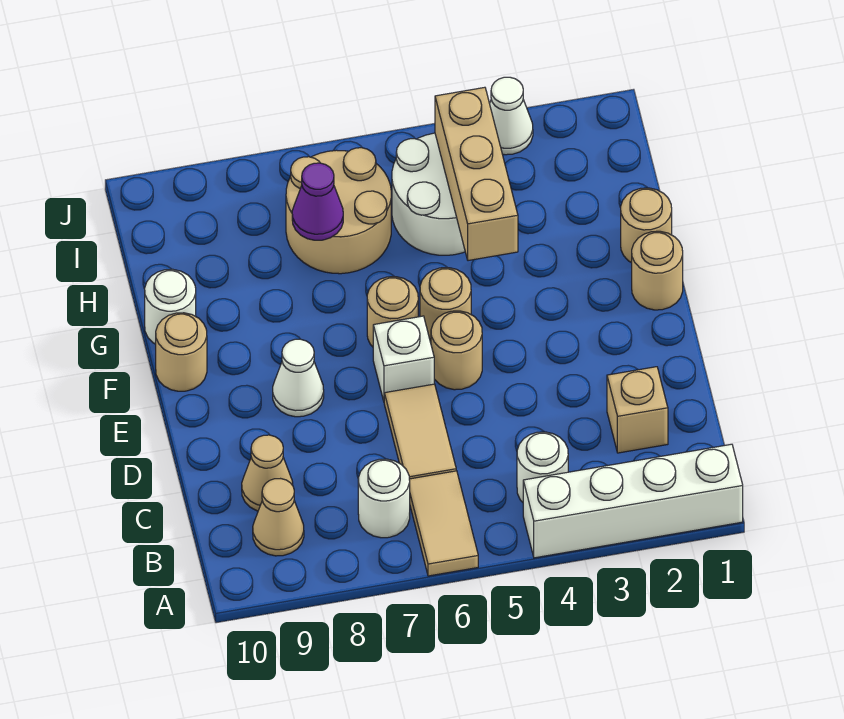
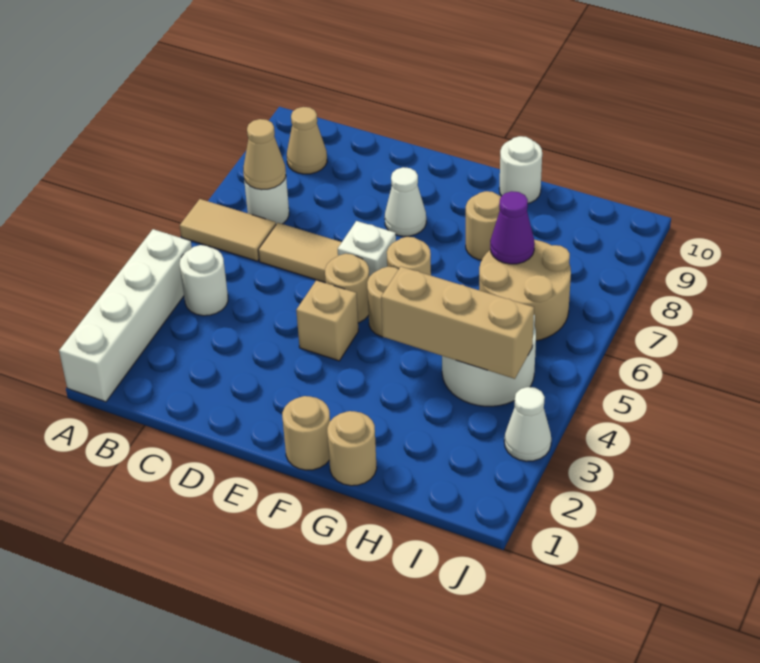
tan brick C2 level 1 -> tan brick E4 level 1
tan cone C9 level 1 -> tan cone B7 level 2
tan round brick F10 level 1 -> tan round brick G8 level 1

